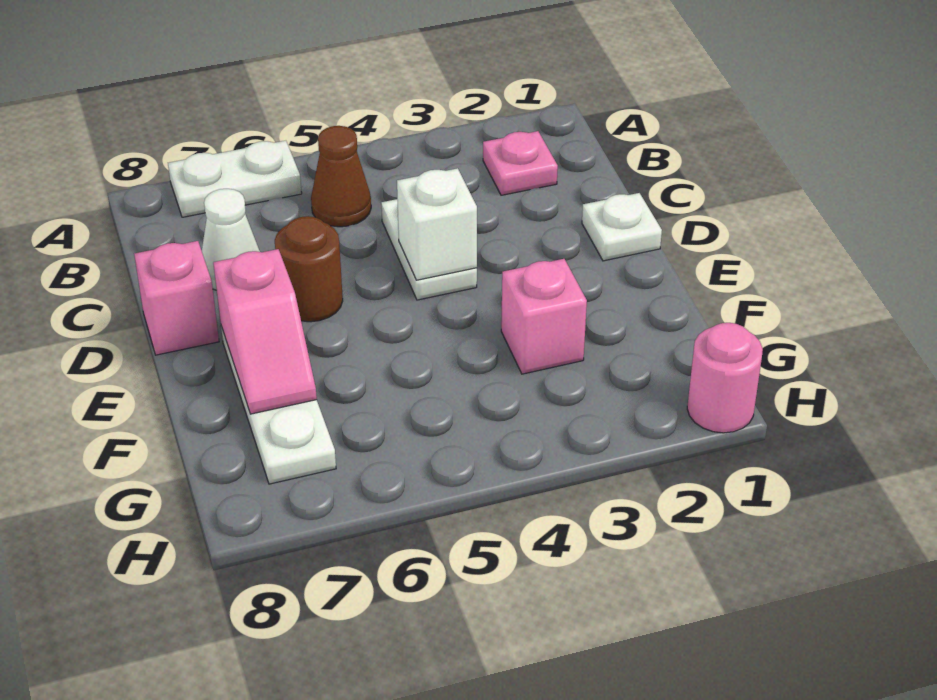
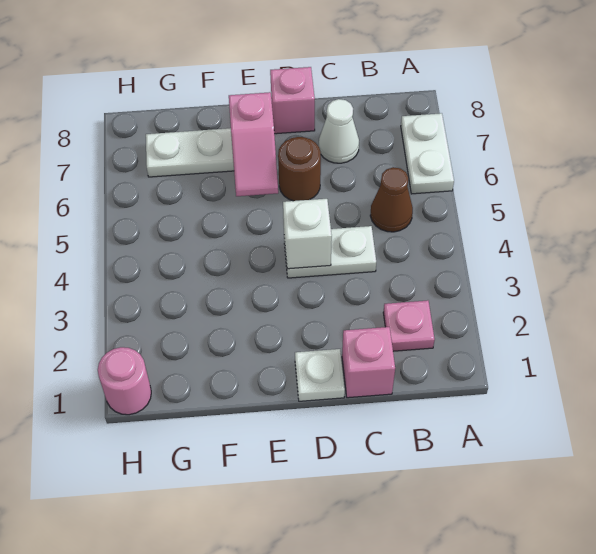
pink slope E7:F7 level 2 top E -> pink slope E6:E7 level 2 top 7
pink brick F3 level 1 -> pink brick C1 level 1

